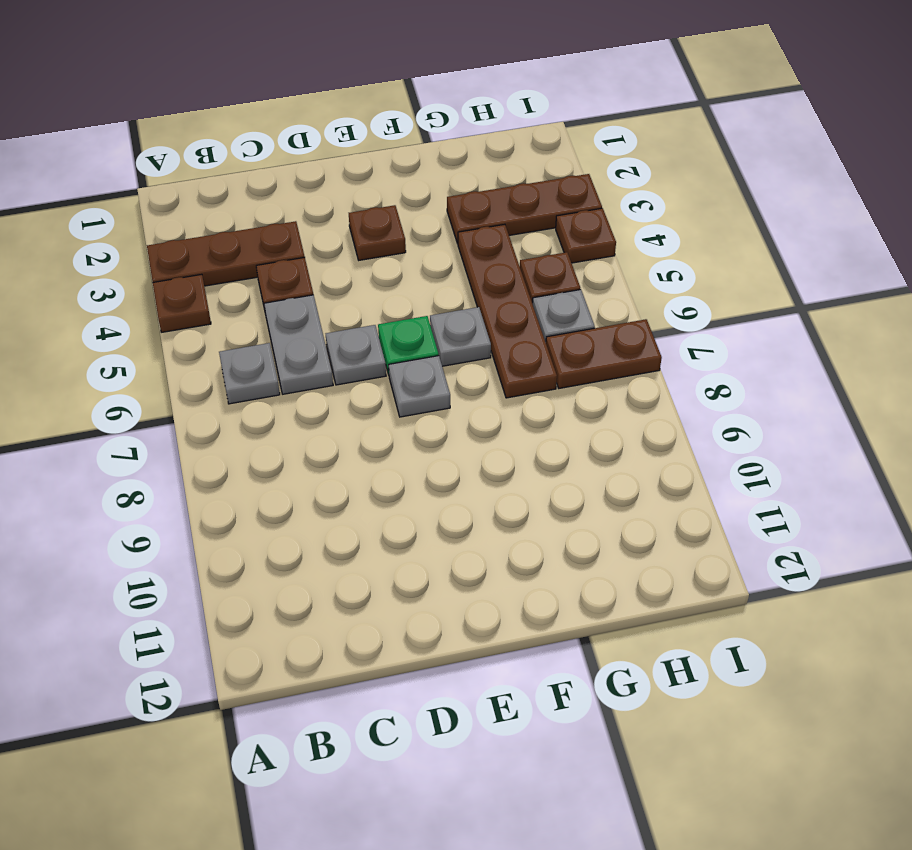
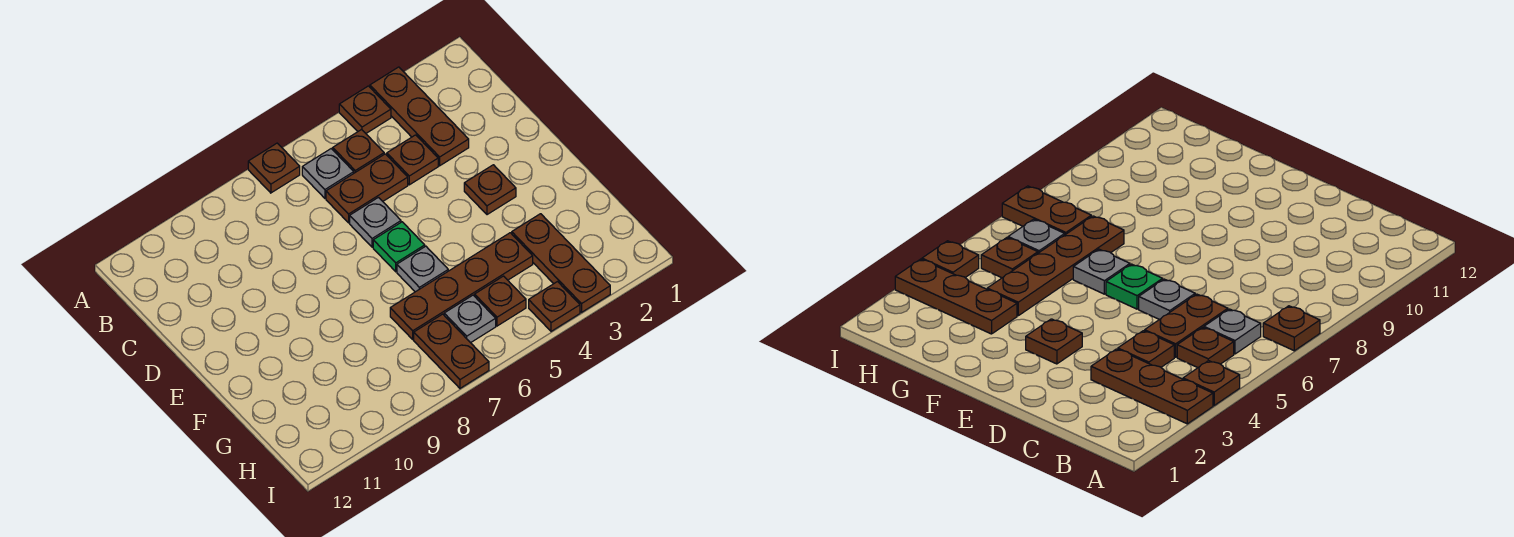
none -> brown plate A7 level 1
none -> brown plate B5 level 1
grey plate C5:C6 level 1 -> brown plate C5:C6 level 1
grey plate E7 level 1 -> none

